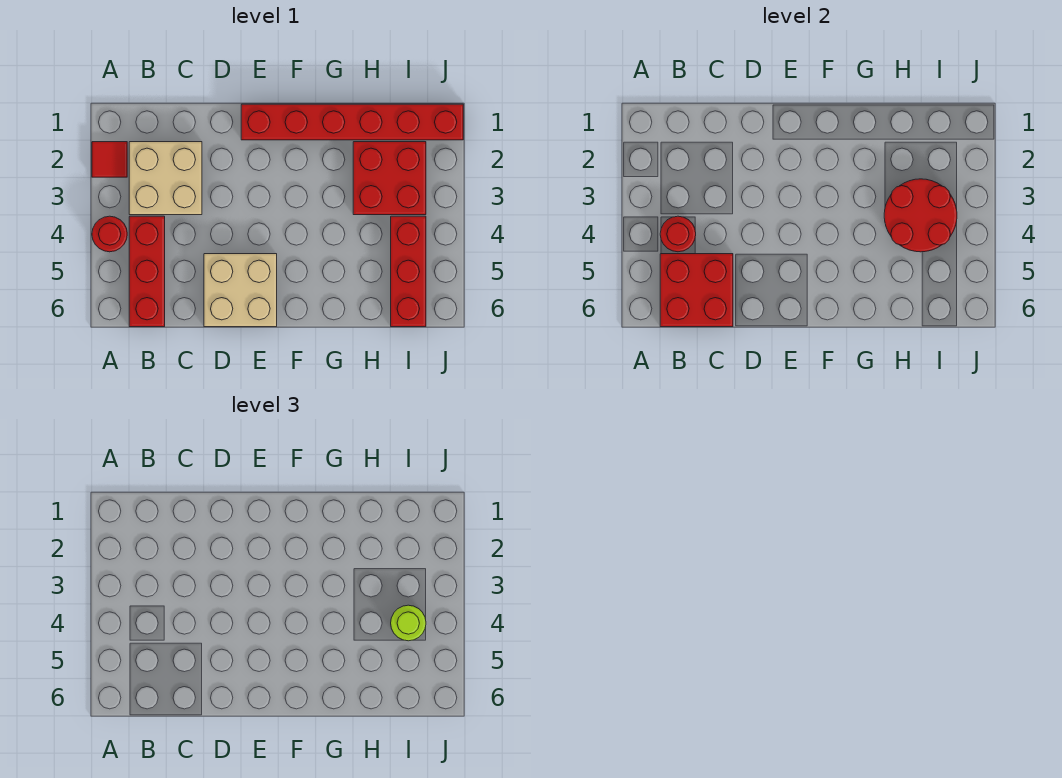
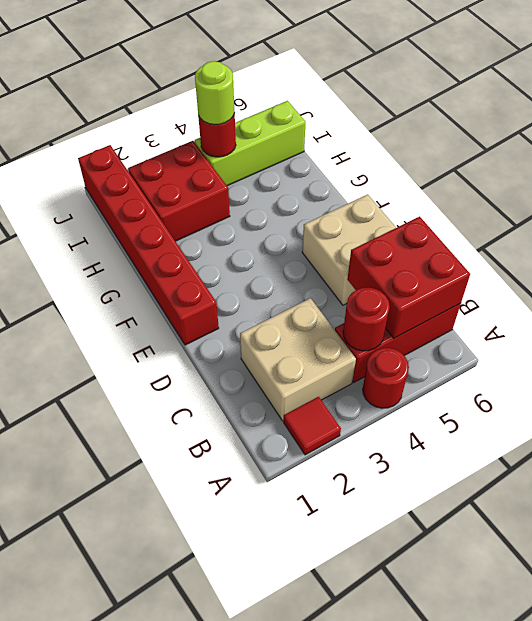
red round brick H3:I4 level 2 -> red round brick I4 level 2
red brick I4:I6 level 1 -> lime brick I4:I6 level 1

